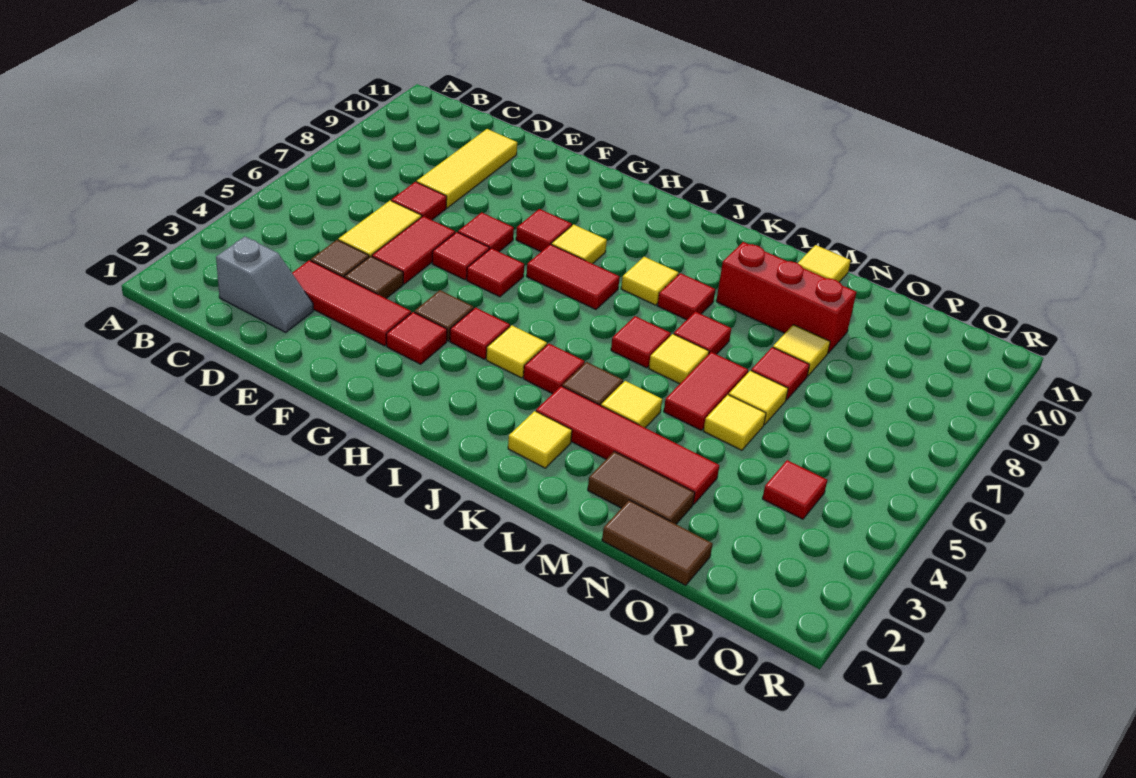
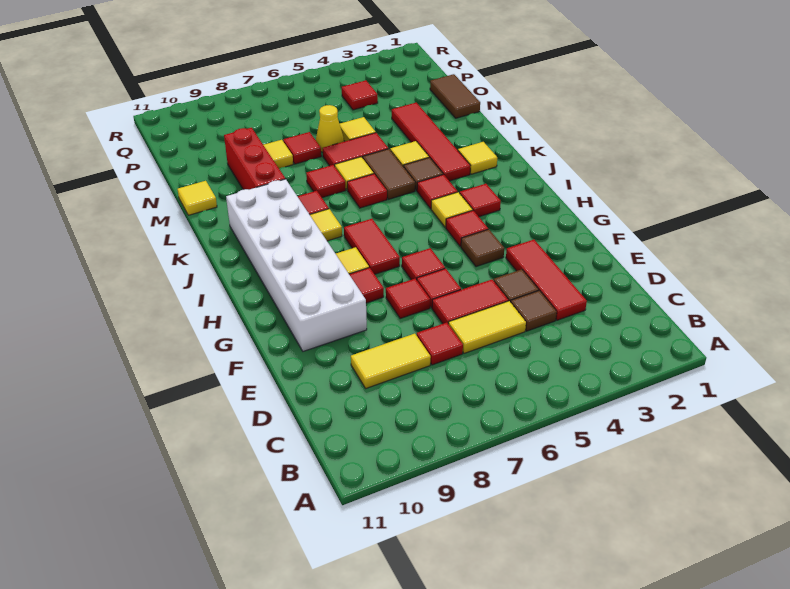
grey slope C2:D2 level 1 top C -> none
yellow tile D8:D10 level 1 -> yellow tile D8:D9 level 1
none -> white brick F9:K10 level 1
red tile G3 level 1 -> red tile I3 level 1
brown tile M2:N2 level 1 -> brown tile K5:L5 level 1
yellow tile N6 level 1 -> yellow cone N6 level 1

